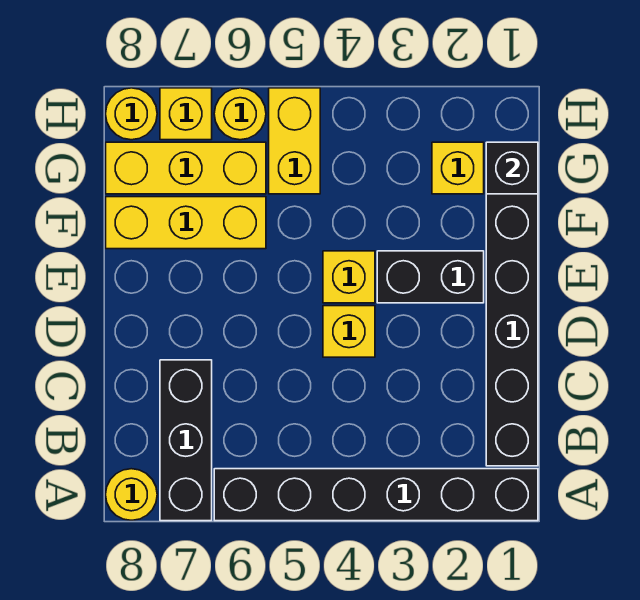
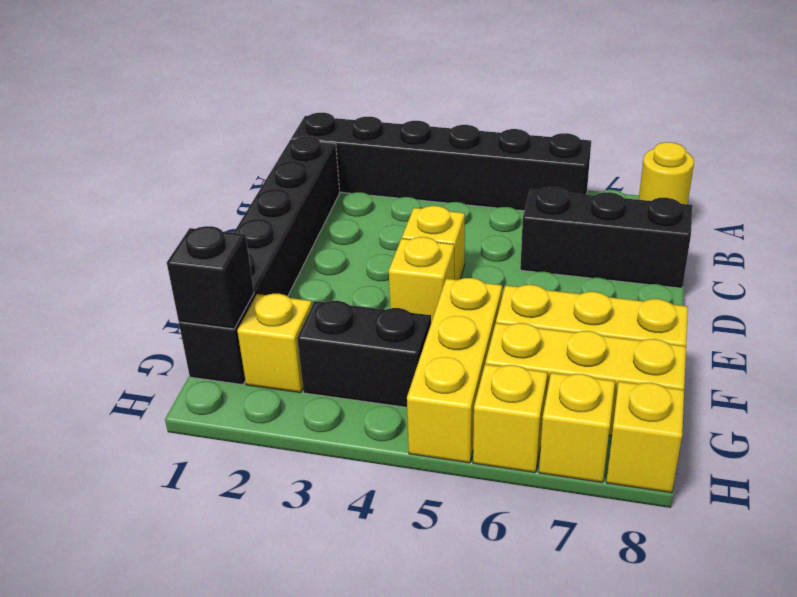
black brick A7:C7 level 1 -> black brick C6:C8 level 1
black brick E2:E3 level 1 -> black brick G3:G4 level 1
yellow brick G5:H5 level 1 -> yellow brick F5:H5 level 1
yellow round brick H6 level 1 -> yellow brick H6 level 1
yellow round brick H8 level 1 -> yellow brick H8 level 1

